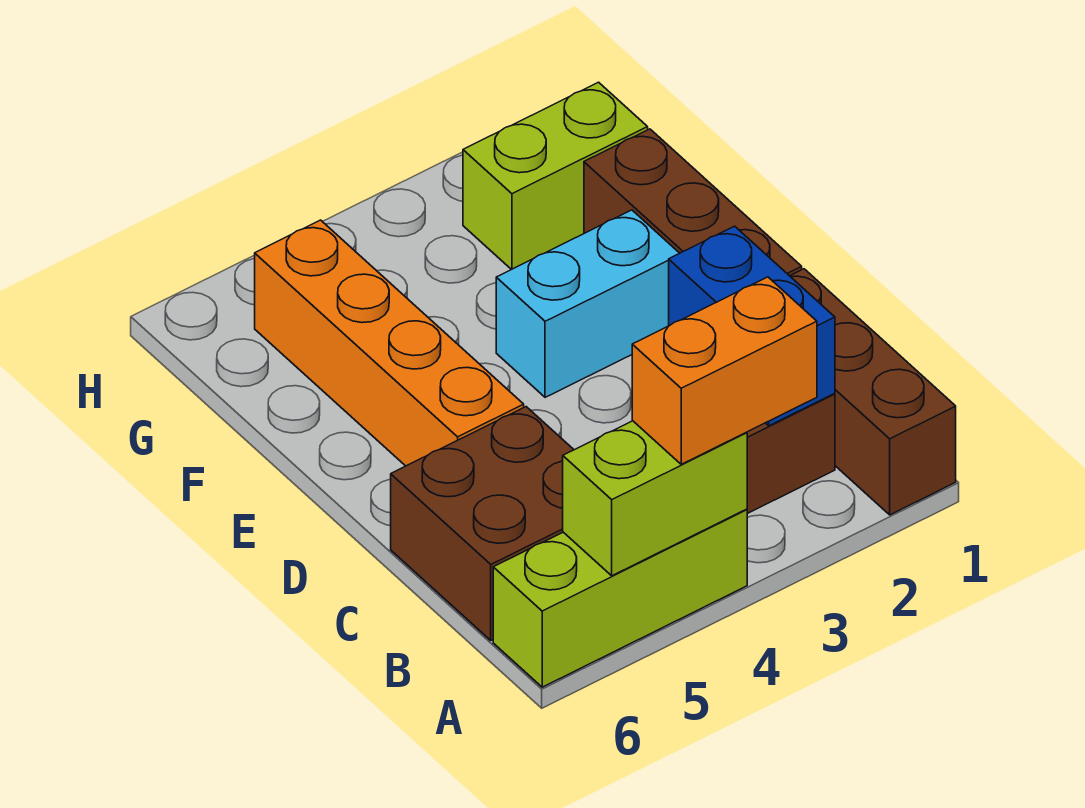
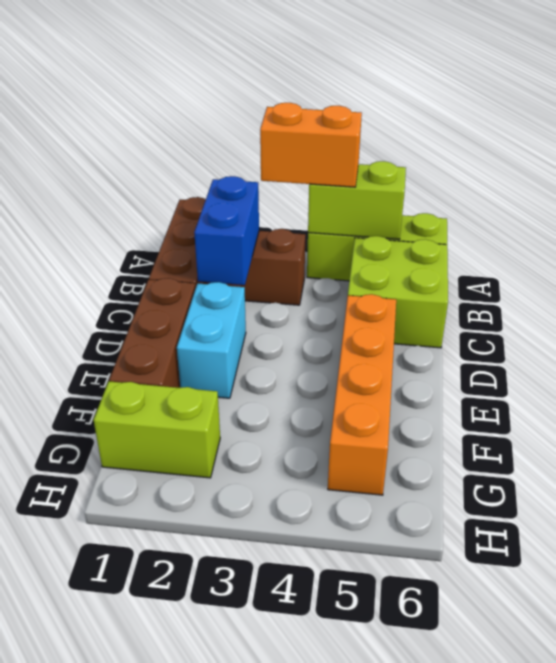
brown brick B5:C6 level 1 -> lime brick B5:C6 level 1
cyan brick E2:E3 level 1 -> cyan brick D2:E2 level 1

